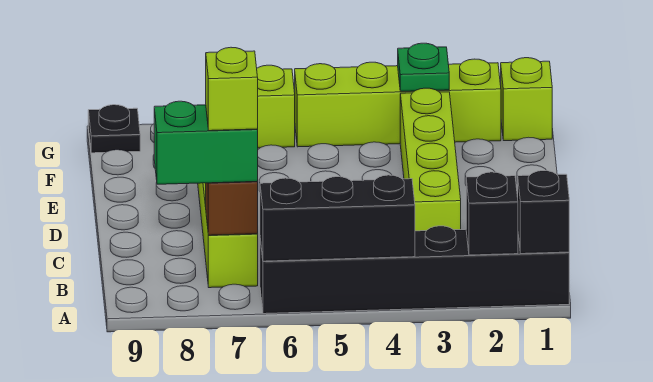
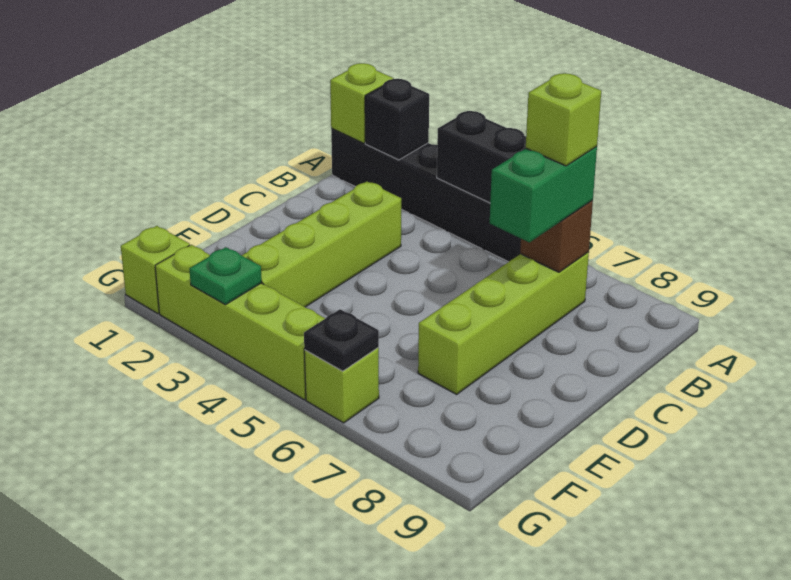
black brick A1 level 2 -> lime brick A1 level 2
green brick B7:B8 level 3 -> green brick B7:C7 level 3
black plate G9 level 1 -> black plate G6 level 2

